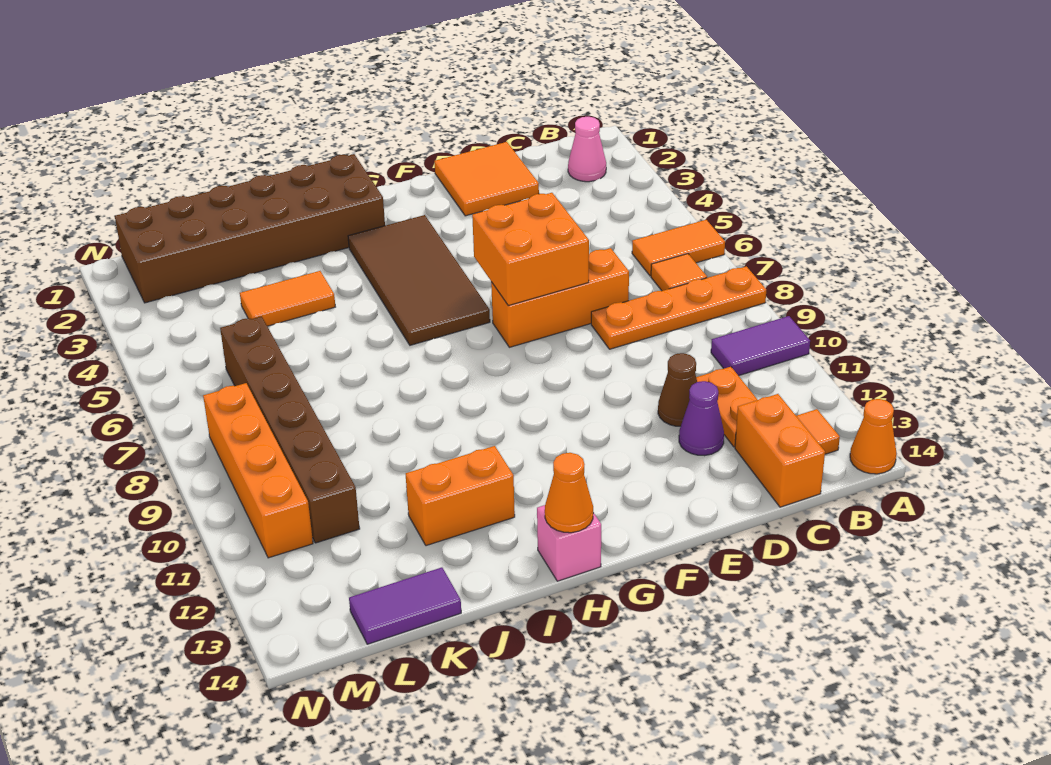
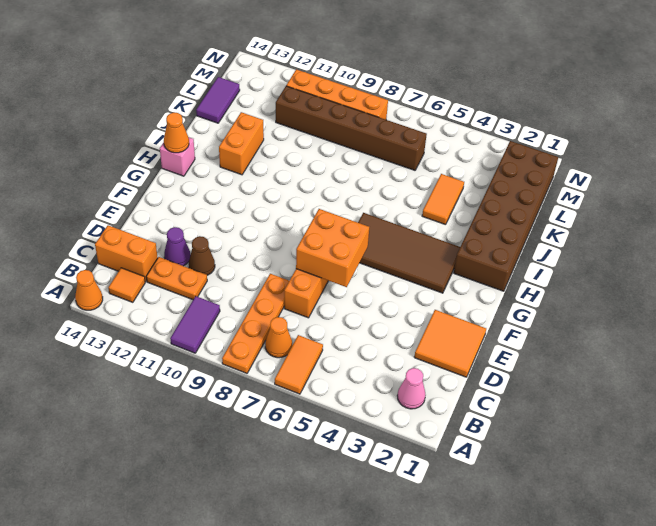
orange tile B7 level 1 -> orange cone B7 level 1

